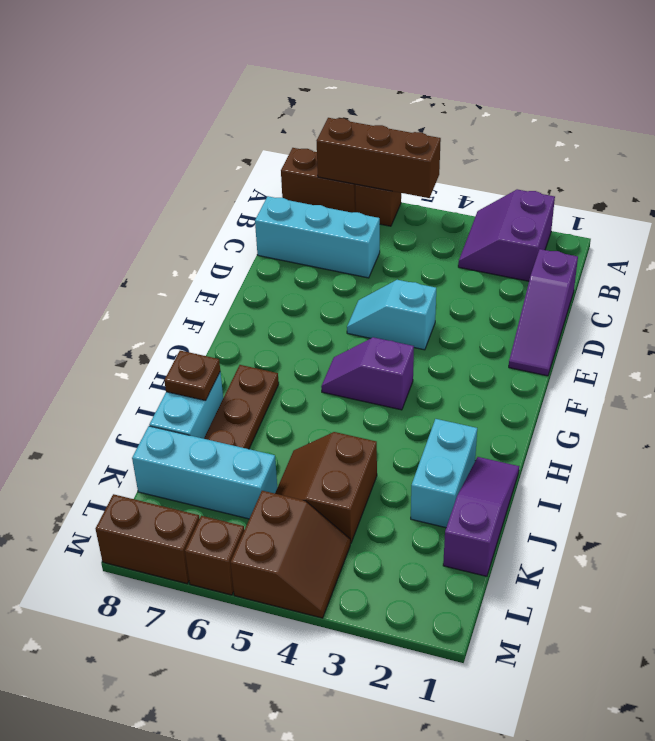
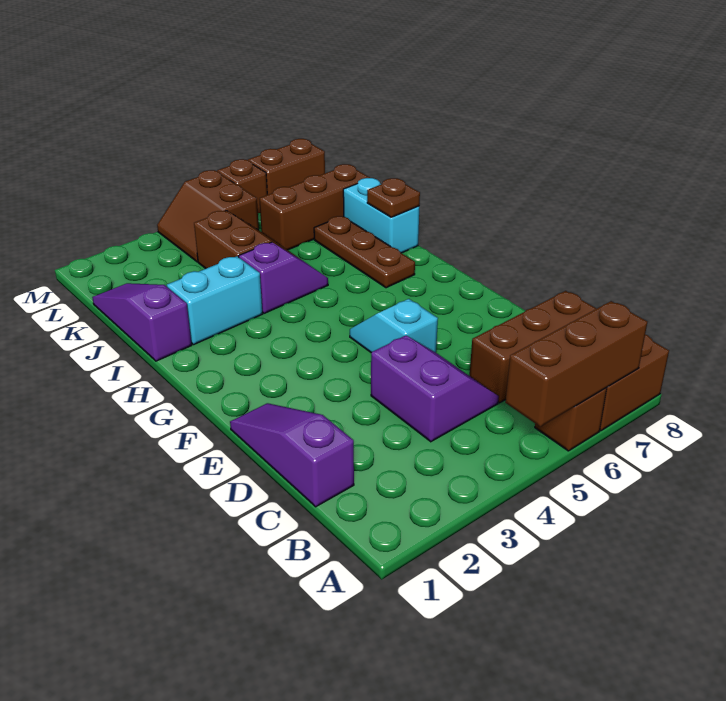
purple slope A2:B3 level 1 top 2 -> purple slope C4:D5 level 1 top 4
cyan brick C6:C8 level 1 -> brown brick C6:C8 level 1
cyan slope E4:E5 level 1 top 4 -> cyan slope E5:F5 level 1 top E
purple slope G4:G5 level 1 top 4 -> purple slope I4:I5 level 1 top 4
purple slope I1:K1 level 1 top K -> purple slope I1:K1 level 1 top I
cyan brick I2:J2 level 1 -> cyan brick I2:I3 level 1
cyan brick K6:K8 level 1 -> brown brick K6:K8 level 1

